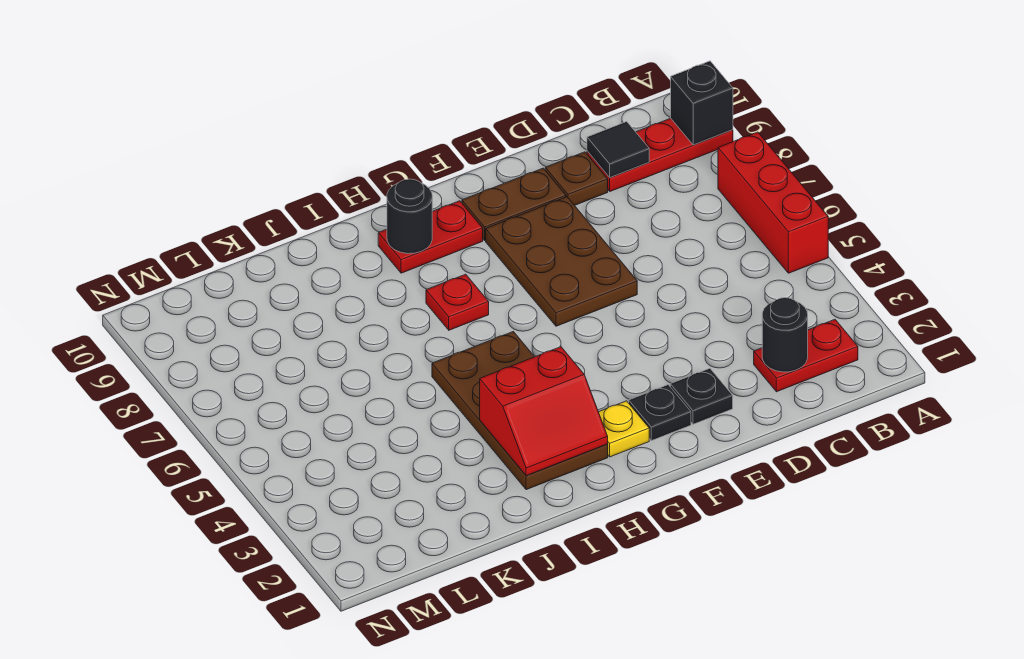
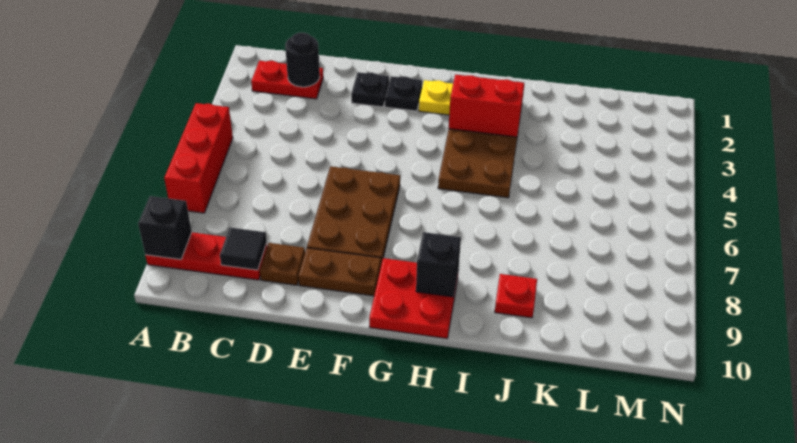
red plate G9:H9 level 1 -> red plate G9:H10 level 1
red plate H7 level 1 -> red plate J9 level 1
black round brick H9 level 2 -> black brick H9 level 2

